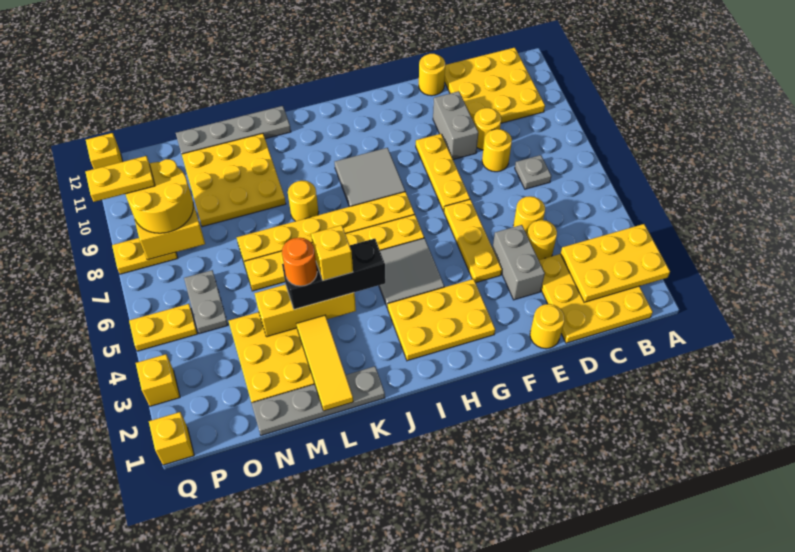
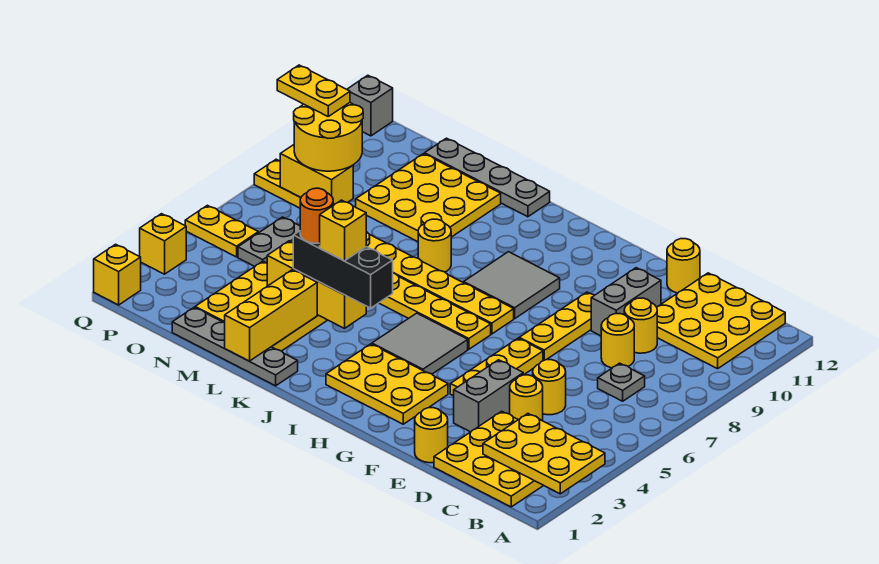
yellow tile L1:L3 level 2 -> yellow brick L1:L3 level 2
yellow brick Q12 level 1 -> grey brick Q12 level 1

